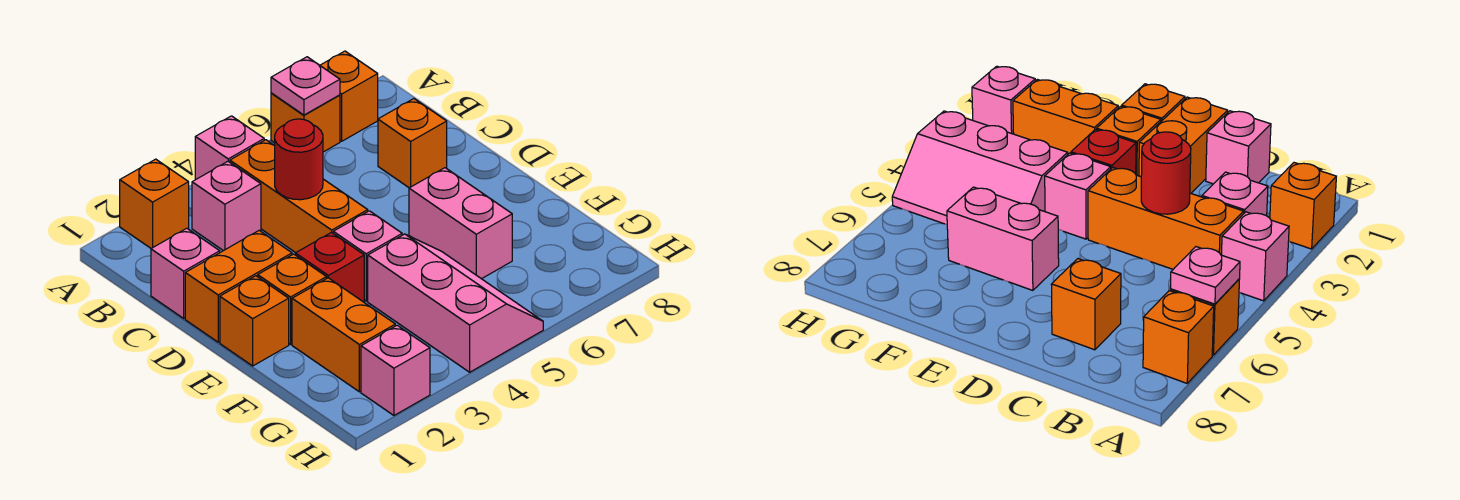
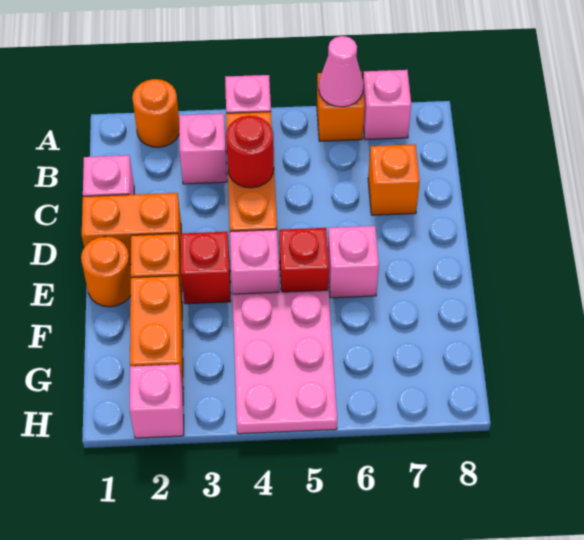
orange brick A2 level 1 -> orange round brick A2 level 1
pink plate A6 level 2 -> pink cone A6 level 2
orange brick A7 level 1 -> pink brick A7 level 1
orange brick E1 level 1 -> orange round brick E1 level 1
none -> red brick E5 level 1
pink brick E6:F6 level 1 -> pink brick E6 level 1
pink slope F4:H5 level 1 top 4 -> pink plate F4:H5 level 1

